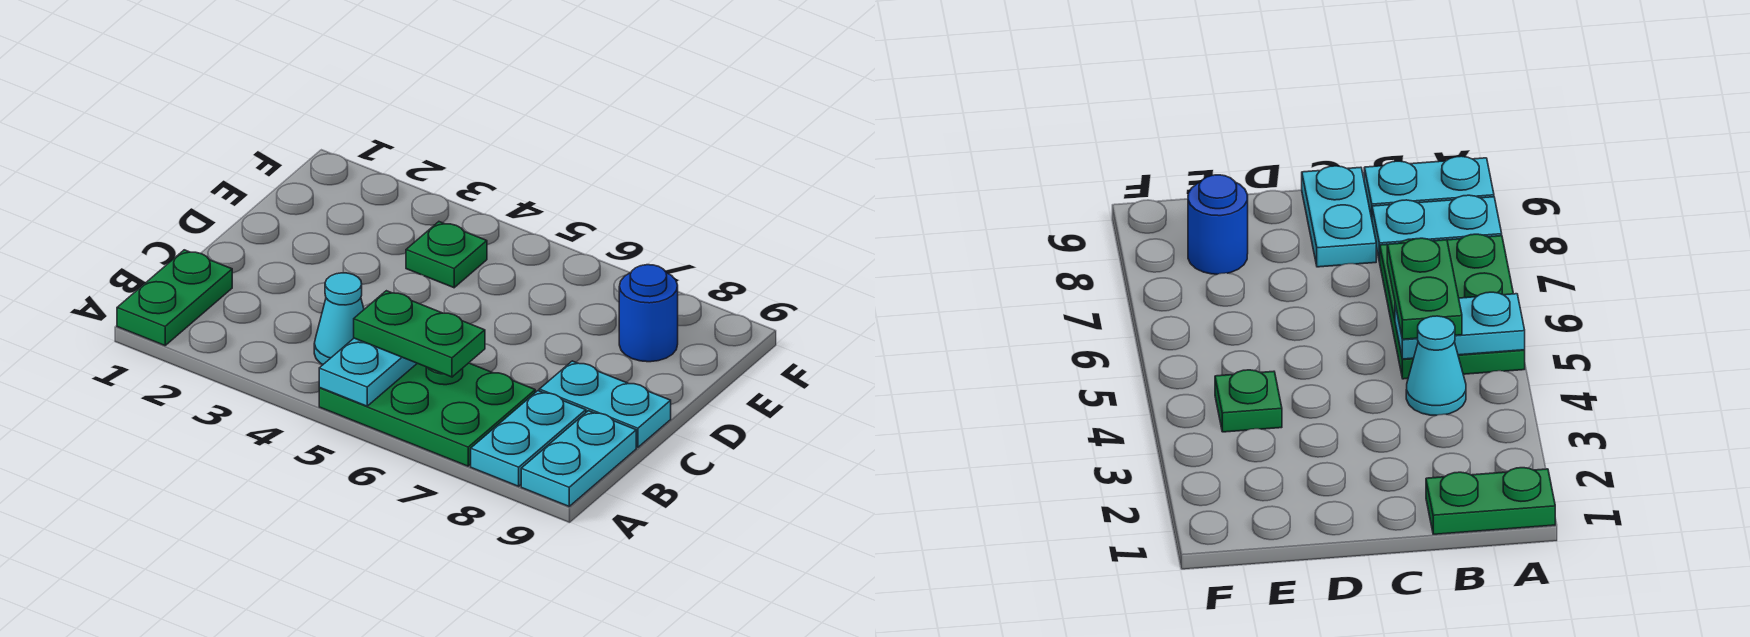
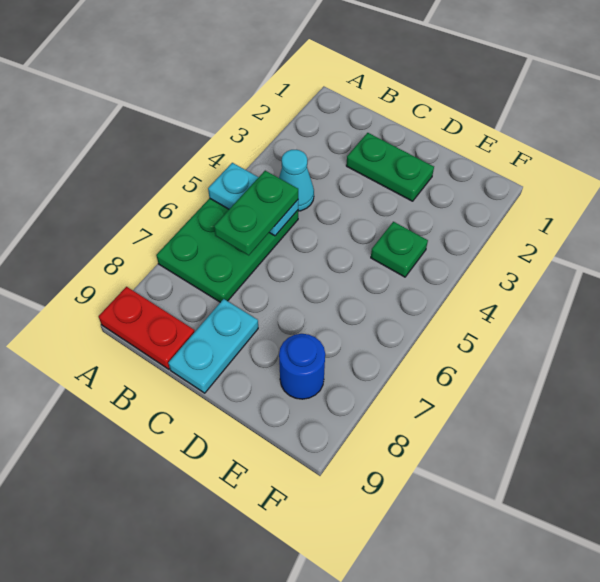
green plate A1:B1 level 1 -> green plate C2:D2 level 1
cyan plate A8:B8 level 1 -> none
cyan plate A9:B9 level 1 -> red plate A9:B9 level 1

